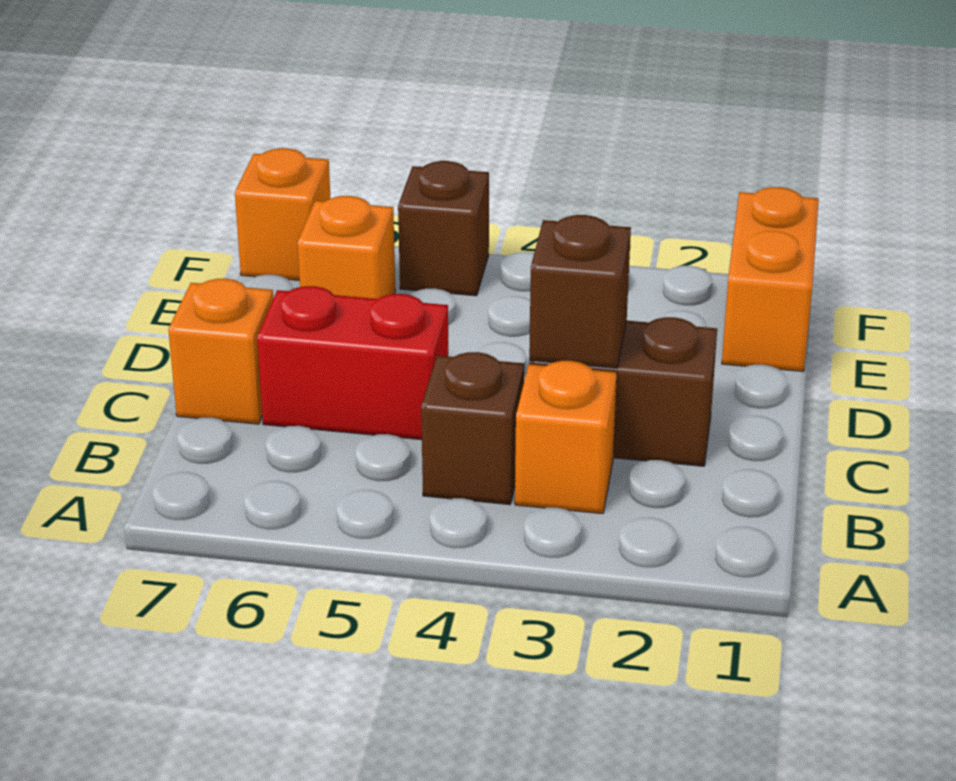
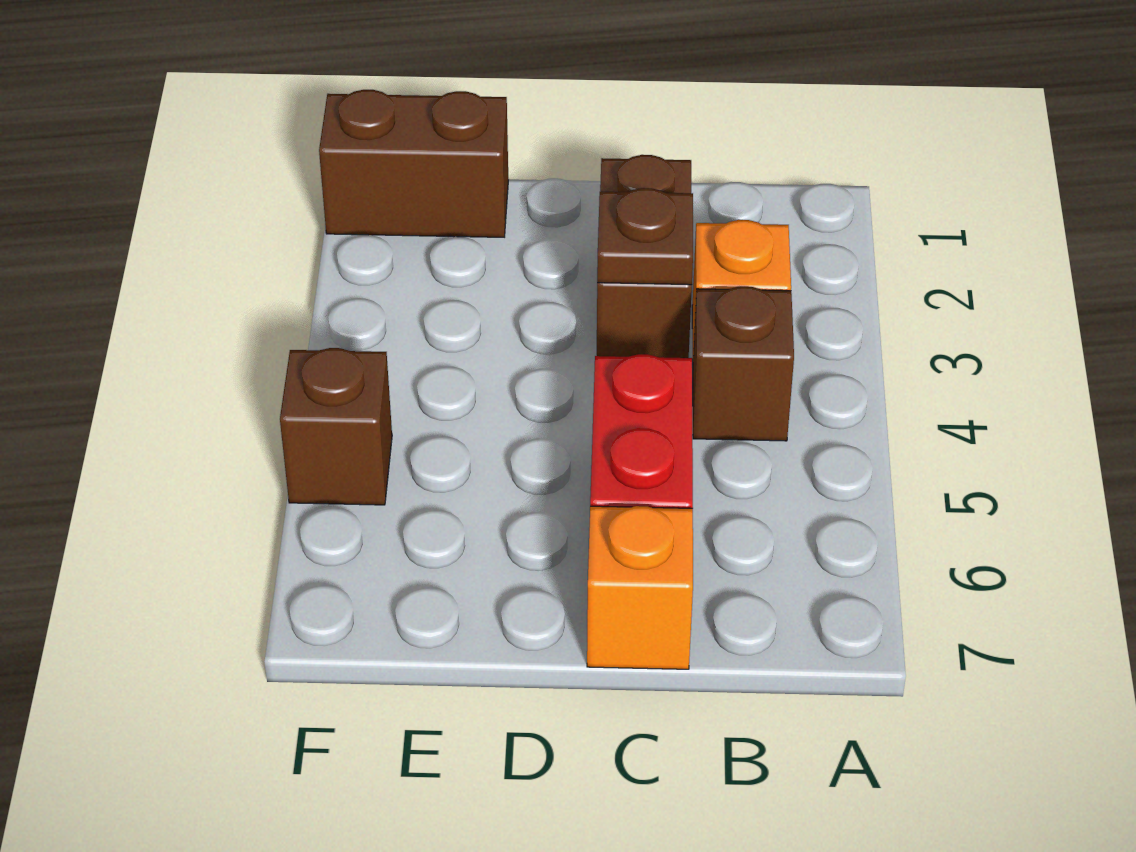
brown brick C3 level 2 -> brown plate C3 level 2
orange brick E1:F1 level 1 -> brown brick E1:F1 level 1
orange brick E6 level 1 -> none
orange brick F7 level 1 -> none

